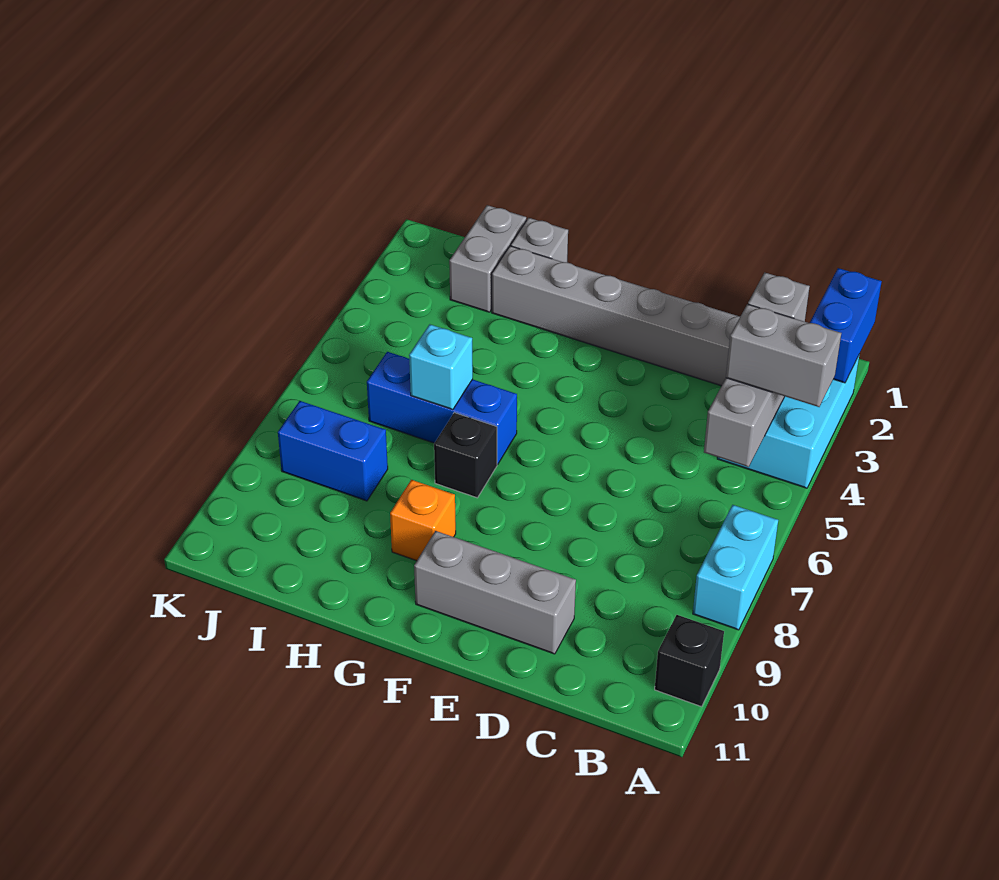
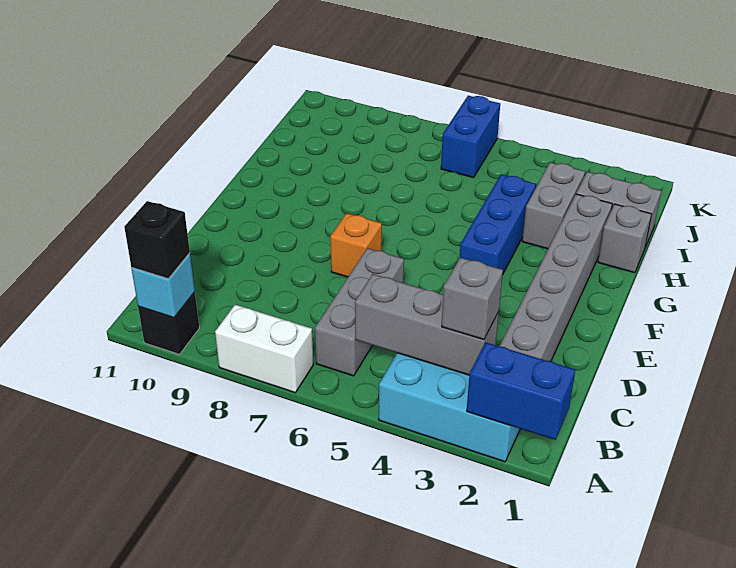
grey brick A4:B4 level 3 -> grey brick H3:I3 level 1
cyan brick A7:A8 level 1 -> white brick A7:A8 level 1
grey brick D10:F10 level 1 -> grey brick B6:D6 level 1
blue brick G6:I6 level 1 -> blue brick F4:H4 level 1
black brick G7 level 1 -> black brick A10 level 3
orange brick G9 level 1 -> orange brick E7 level 1
cyan brick H6 level 2 -> cyan brick A10 level 2
blue brick I8:J8 level 1 -> blue brick J6:K6 level 1

